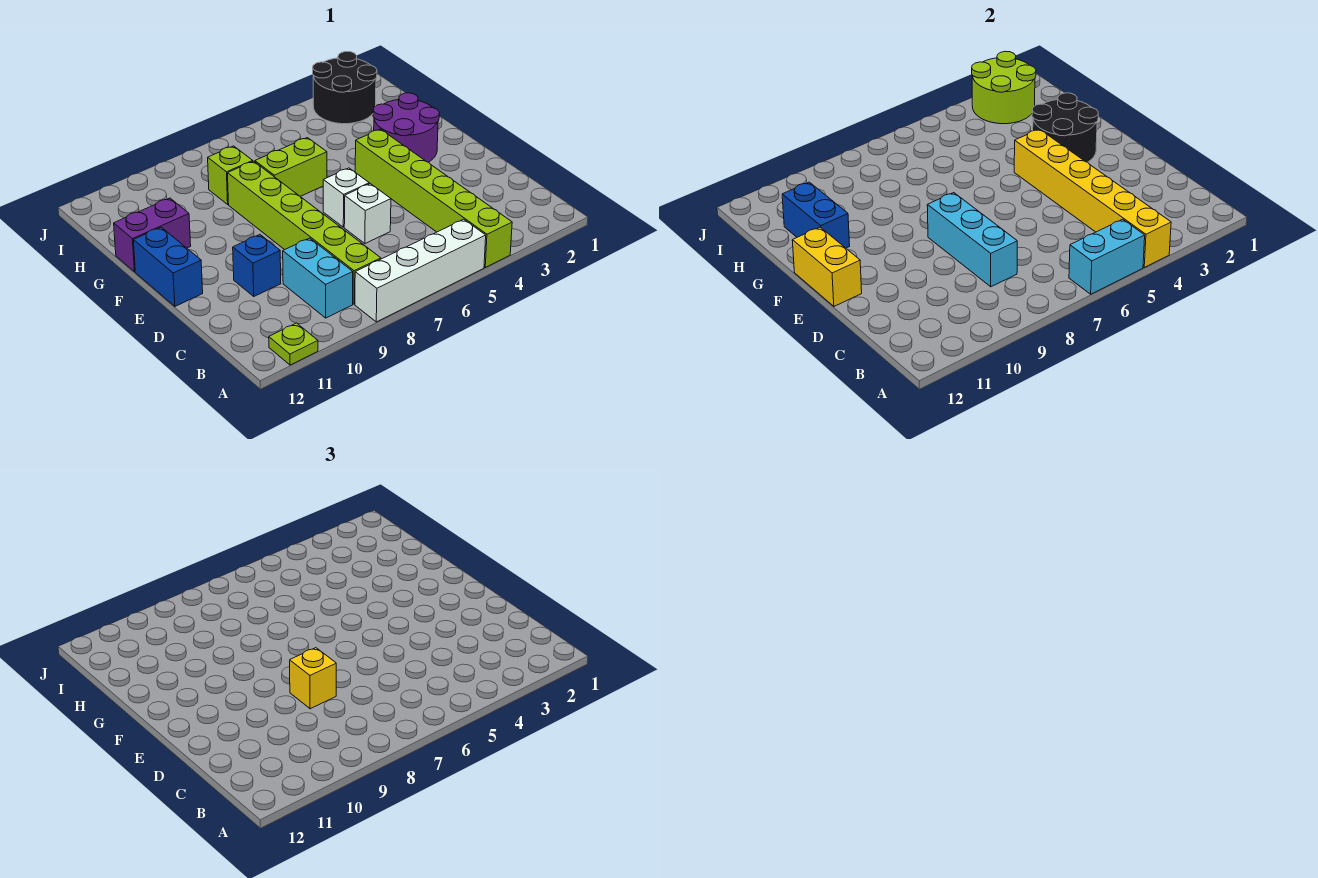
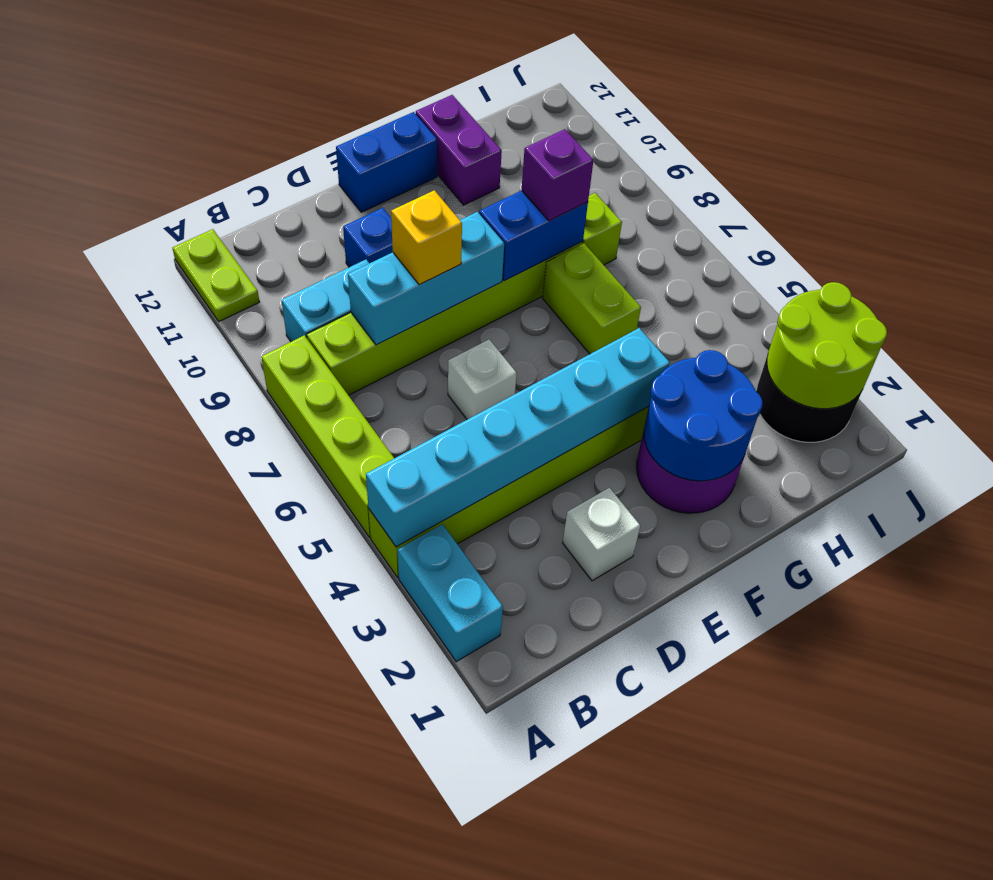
yellow brick A4:F4 level 2 -> cyan brick A4:F4 level 2
white brick A5:A8 level 1 -> lime brick A5:A8 level 1
cyan brick A5:A6 level 2 -> cyan brick A2:A3 level 1
lime plate A11 level 1 -> lime plate A11:A12 level 1
white brick E6 level 1 -> white brick D2 level 1
yellow brick E12:F12 level 2 -> none
black round brick F2:G3 level 2 -> blue round brick F2:G3 level 2
none -> purple brick G8 level 3
blue brick G11:H11 level 2 -> blue brick F8:G8 level 2

